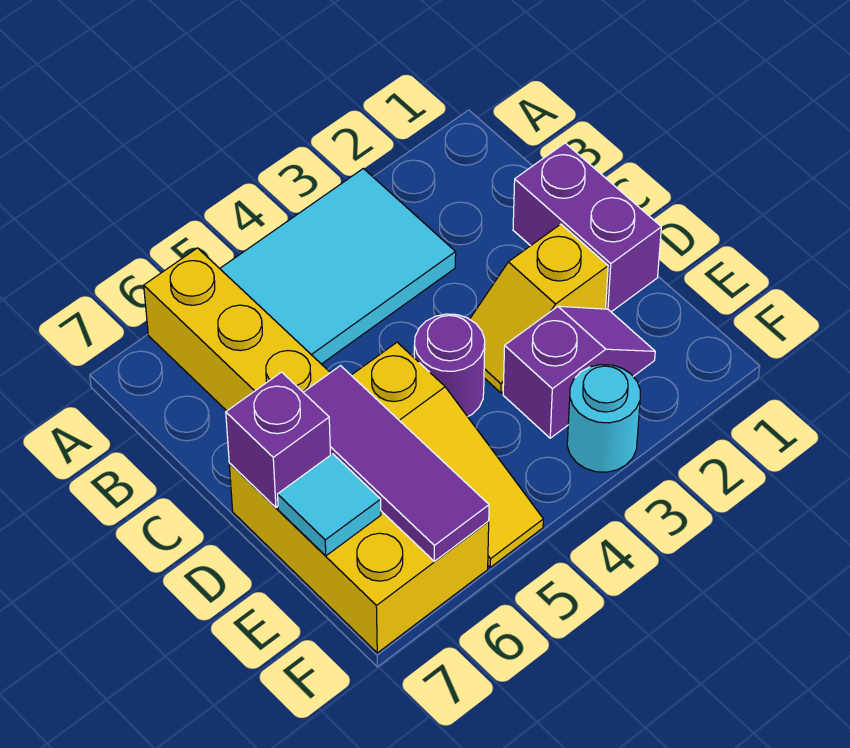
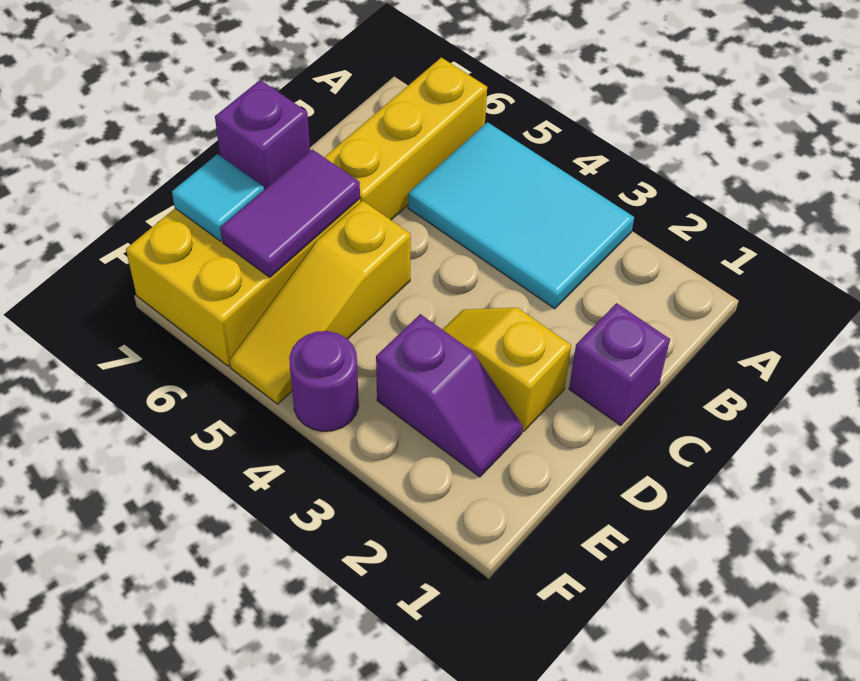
purple brick C1:D1 level 1 -> purple brick C1 level 1
purple round brick D4 level 1 -> purple round brick F4 level 1
purple tile D6:F6 level 2 -> purple tile D6:E6 level 2
cyan round brick F3 level 1 -> none

